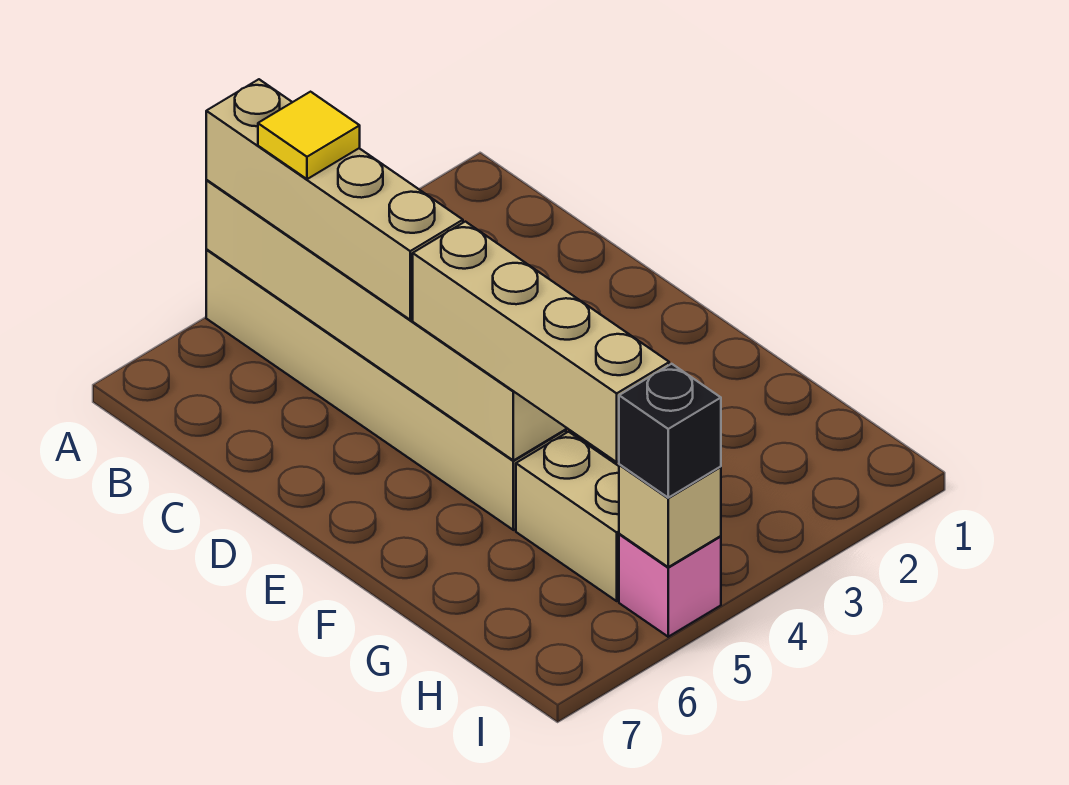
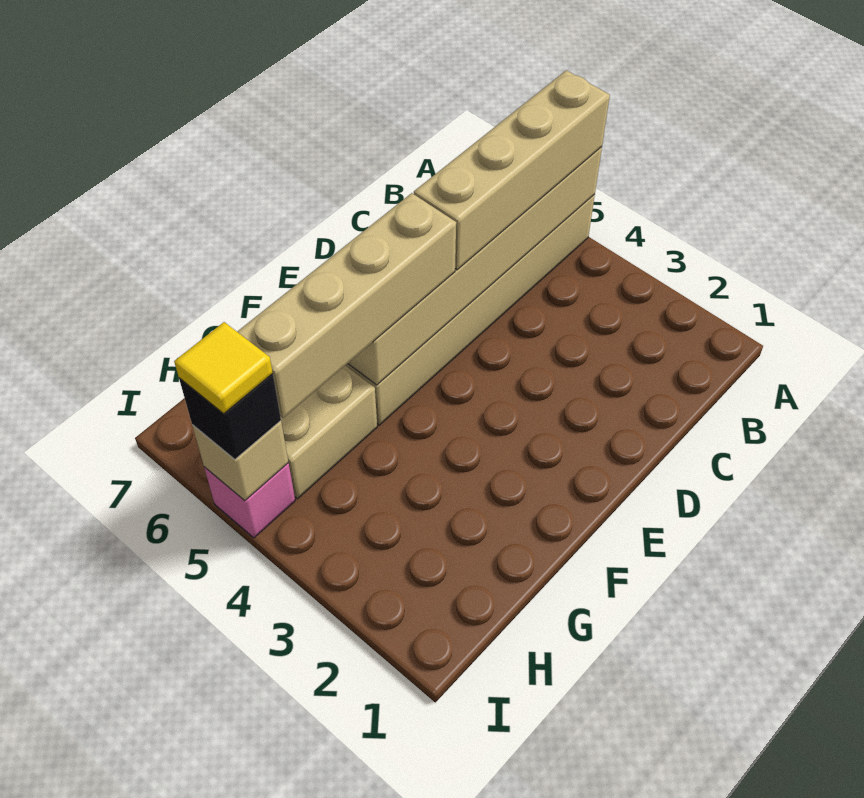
yellow tile B5 level 4 -> yellow tile I5 level 4

